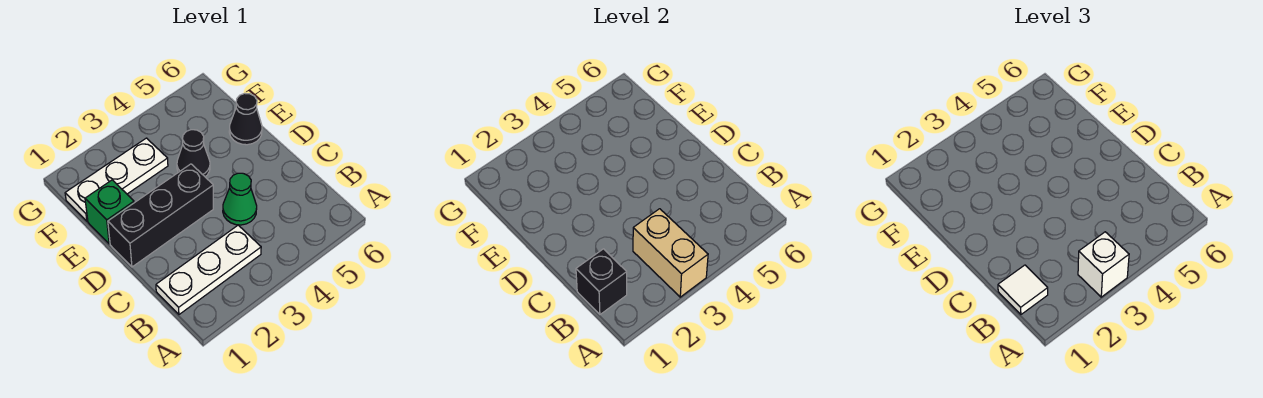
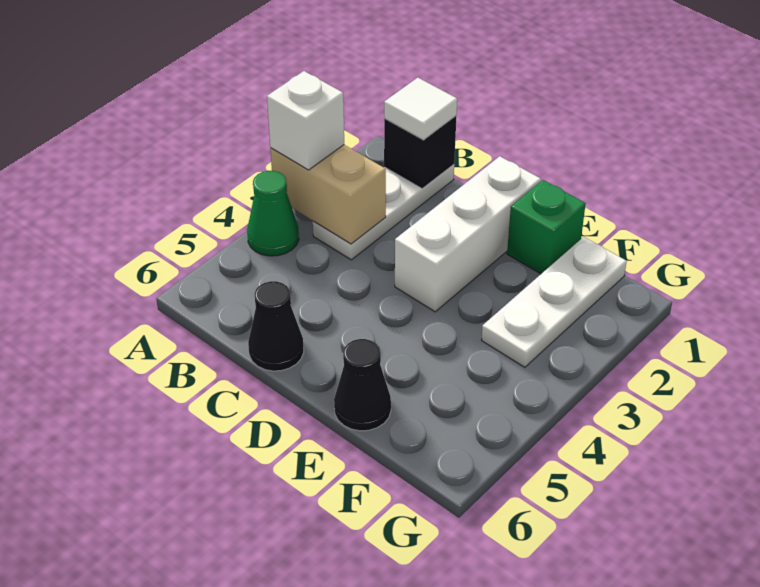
green cone C4 level 1 -> green cone A4 level 1
black brick D1:D3 level 1 -> white brick D1:D3 level 1
black cone E4 level 1 -> black cone C6 level 1

